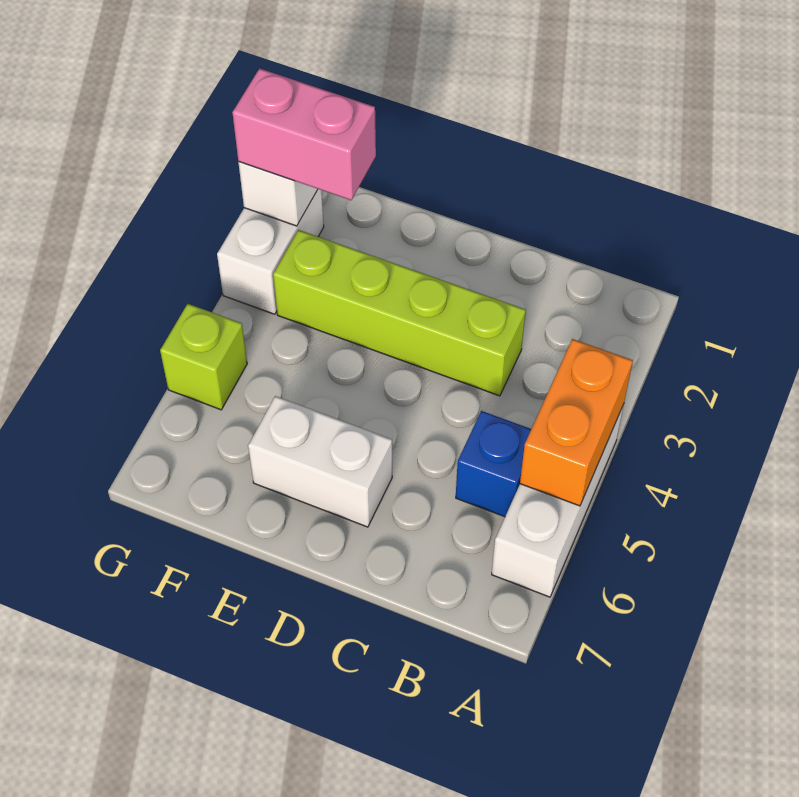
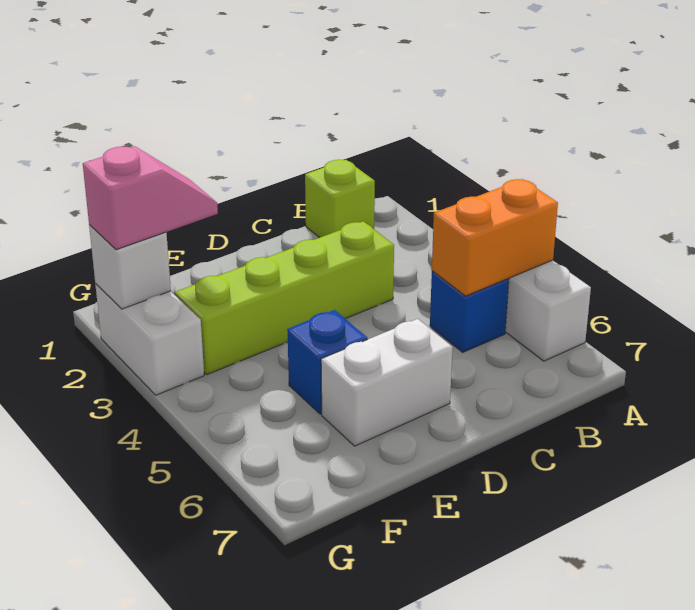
orange brick A4:A5 level 2 -> orange brick A5:B5 level 2
none -> blue brick E5 level 1
pink brick F2:G2 level 3 -> pink slope F2:G2 level 3 top G
lime brick G5 level 1 -> lime brick B1 level 1

